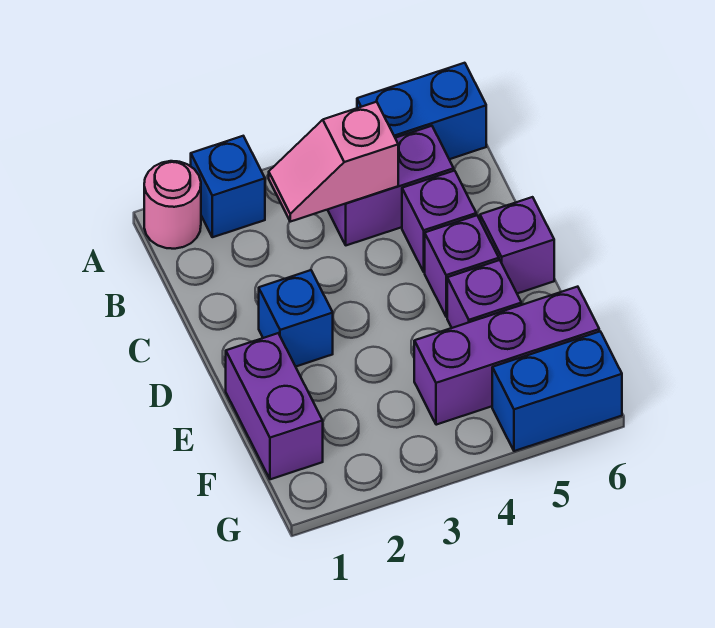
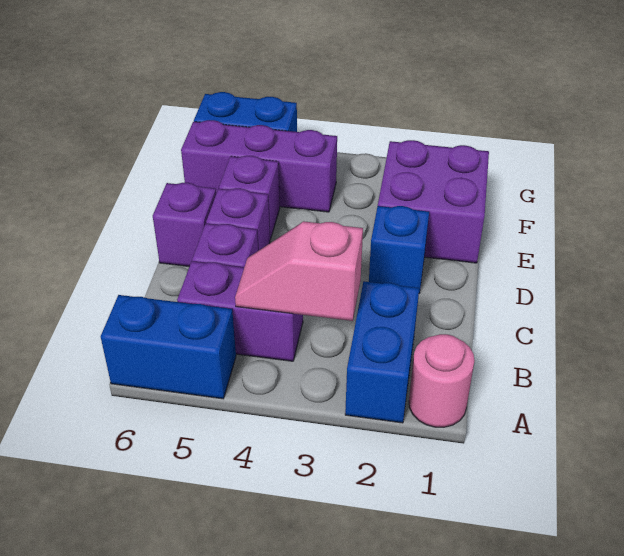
blue brick A2 level 1 -> blue brick A2:B2 level 1
pink slope B3:B4 level 2 top 4 -> pink slope B3:B4 level 2 top 3
purple brick E1:F1 level 1 -> purple brick E1:F2 level 1

